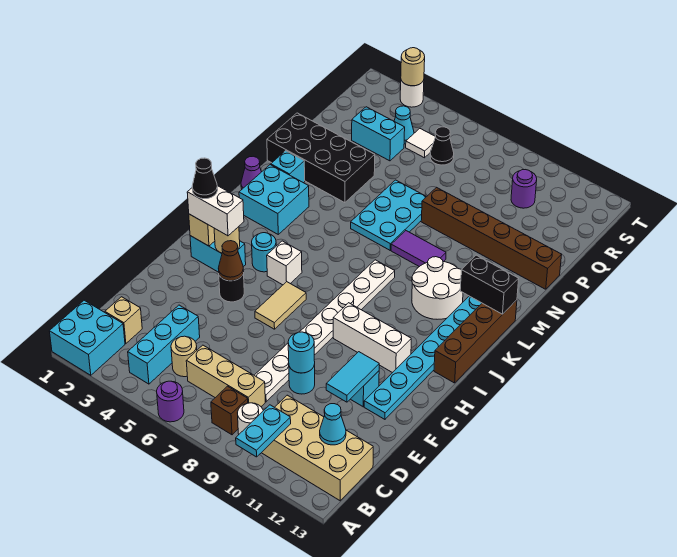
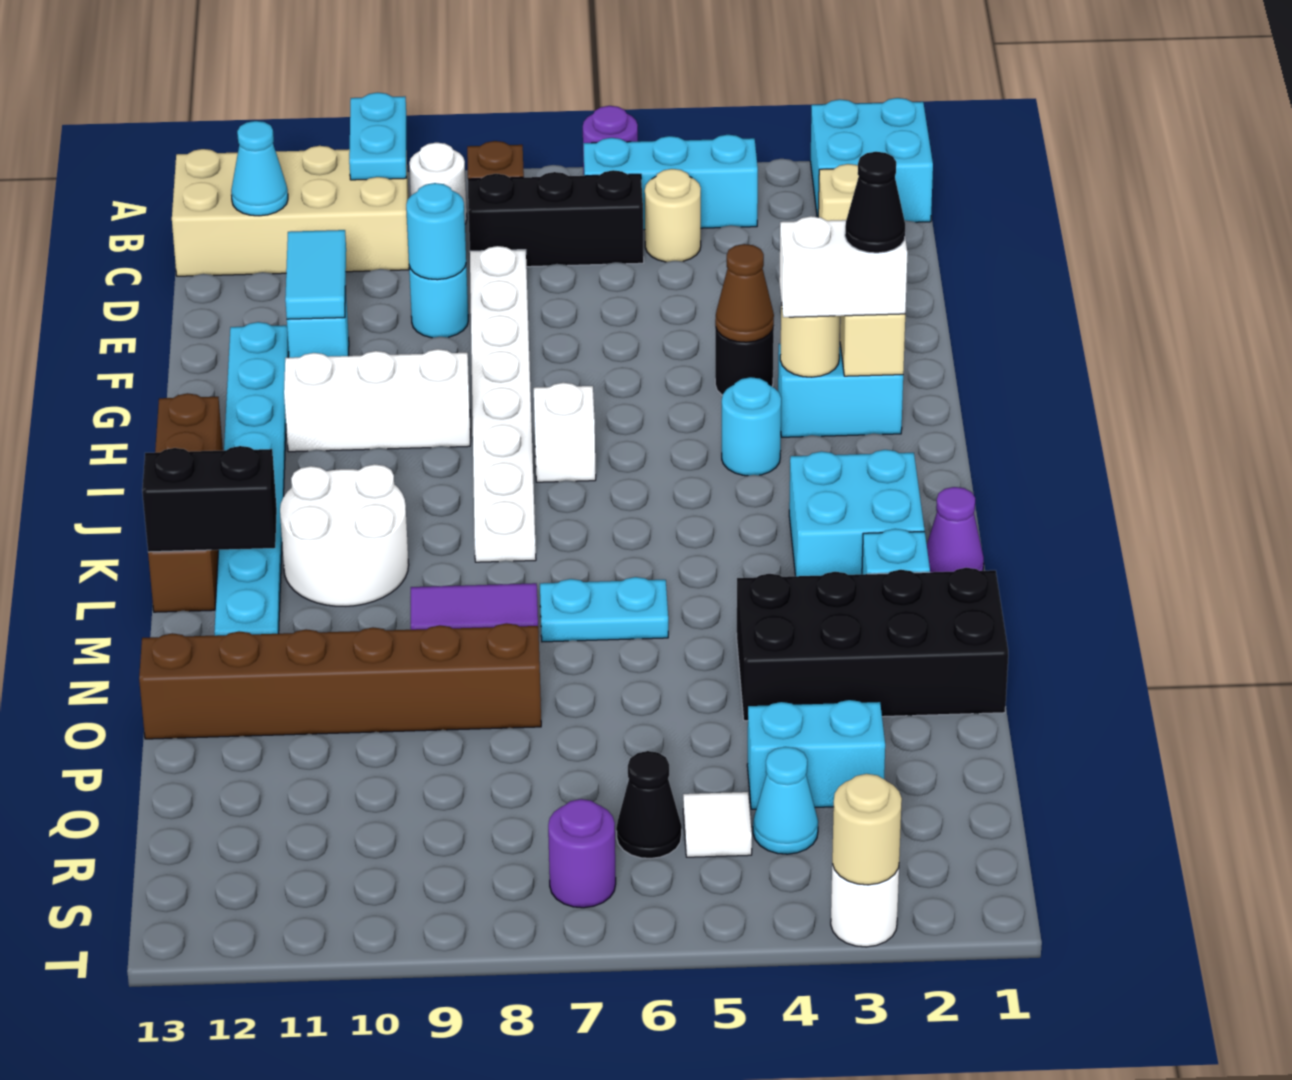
cyan brick B4:D4 level 1 -> cyan brick B4:B6 level 1
tan brick C6:C8 level 1 -> black brick C6:C8 level 1
tan tile G6:H6 level 1 -> none
white brick I5 level 1 -> white brick I7 level 1
cyan plate M6:O7 level 1 -> cyan plate M6:M7 level 1
purple round brick R10 level 1 -> purple round brick S7 level 1

